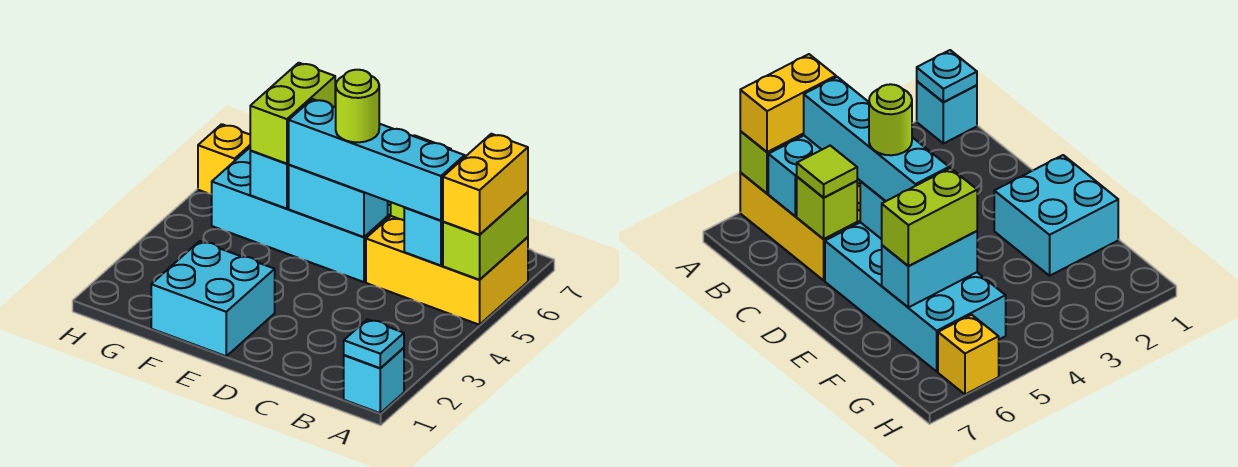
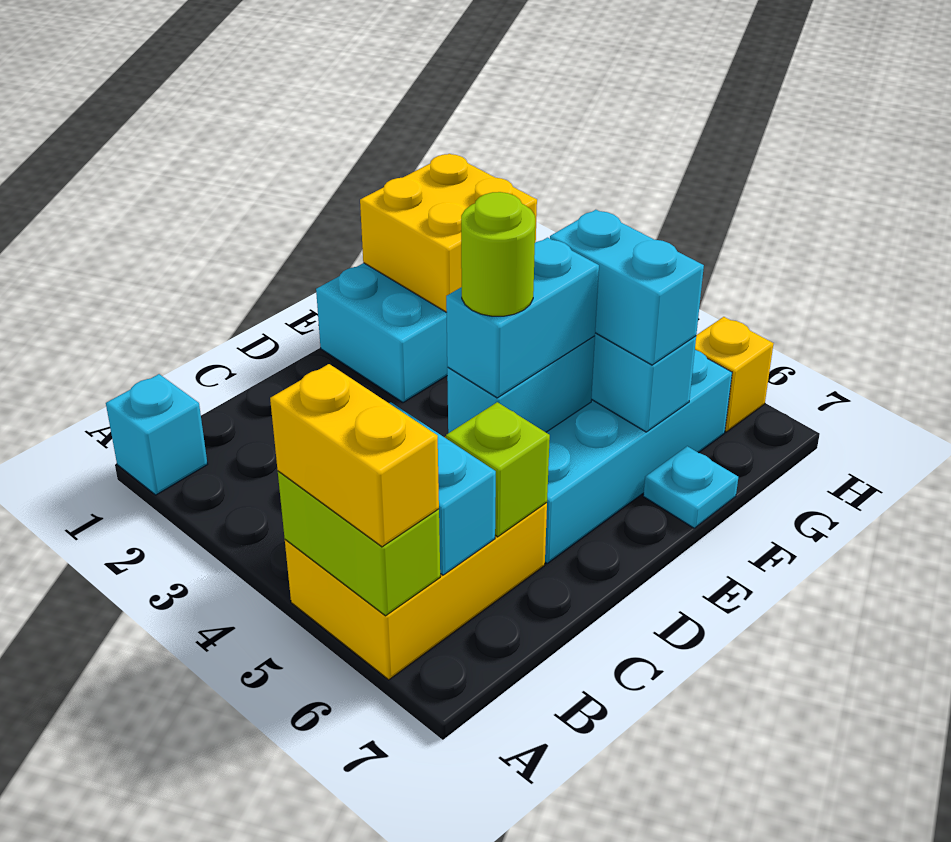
cyan plate A1 level 2 -> cyan plate F7 level 1
cyan brick B5:E5 level 3 -> cyan brick D5:E5 level 3
lime tile C6 level 3 -> none
none -> yellow brick F1:G2 level 2
lime brick F5:F6 level 3 -> cyan brick F5:F6 level 3

